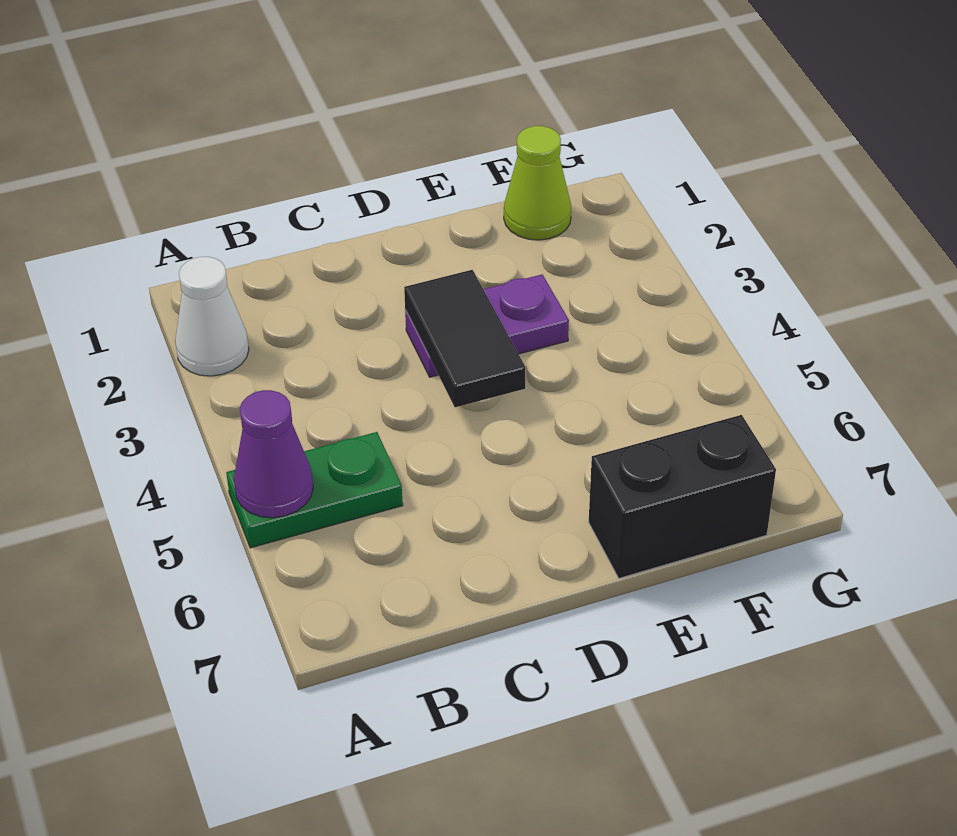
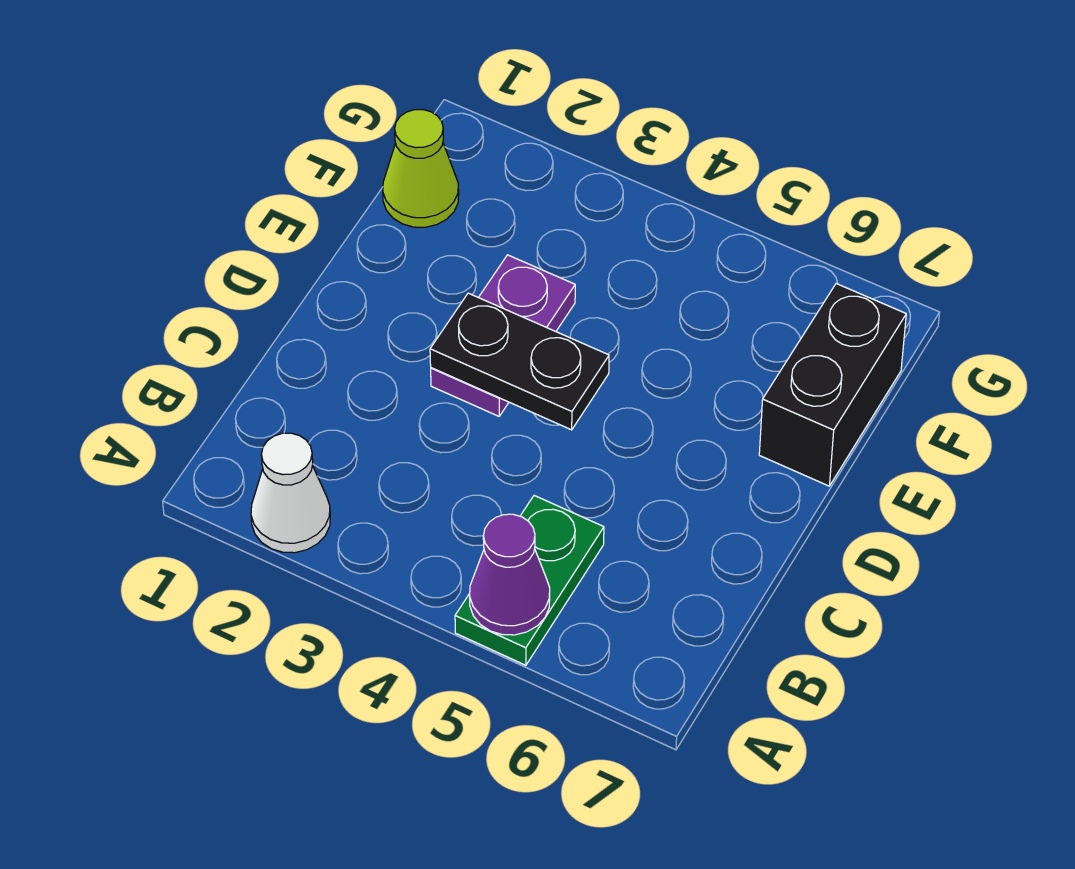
black tile D3:D4 level 2 -> black plate D3:D4 level 2

